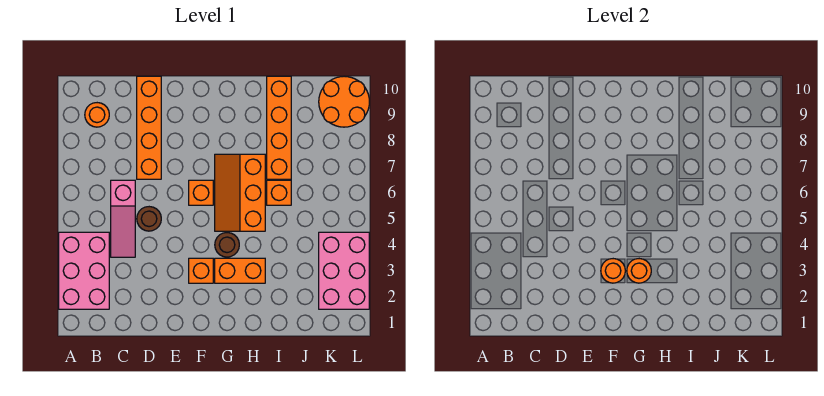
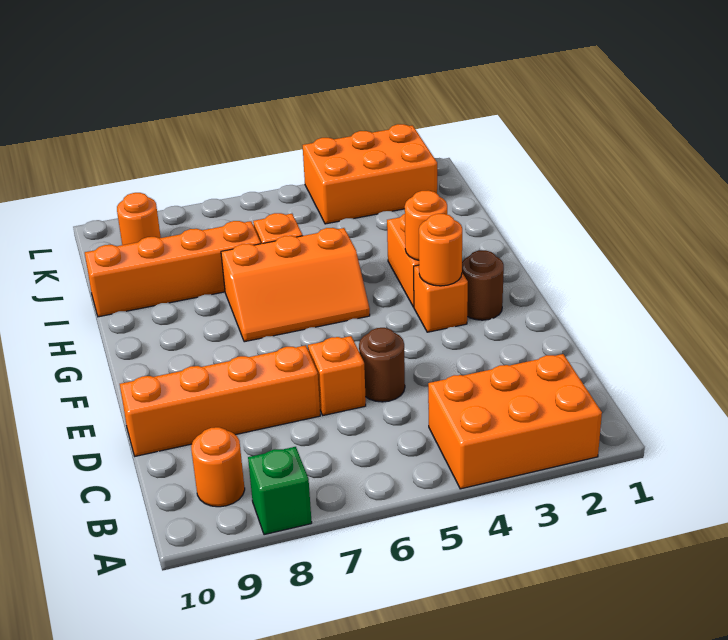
pink brick A2:B4 level 1 -> orange brick A2:B4 level 1
none -> green brick A8 level 1
pink slope C4:C6 level 1 top 6 -> none
orange brick F6 level 1 -> orange brick D6 level 1
brown round brick G4 level 1 -> brown round brick F2 level 1
pink brick K2:L4 level 1 -> orange brick K2:L4 level 1
orange round brick K9:L10 level 1 -> orange round brick K9 level 1

